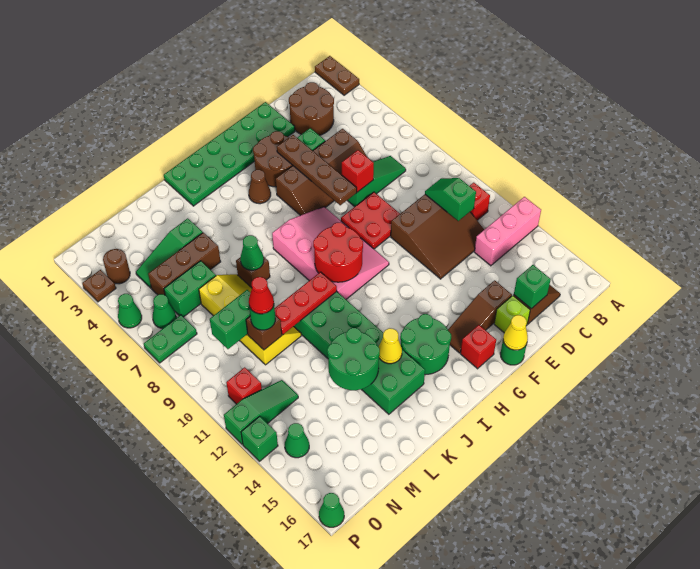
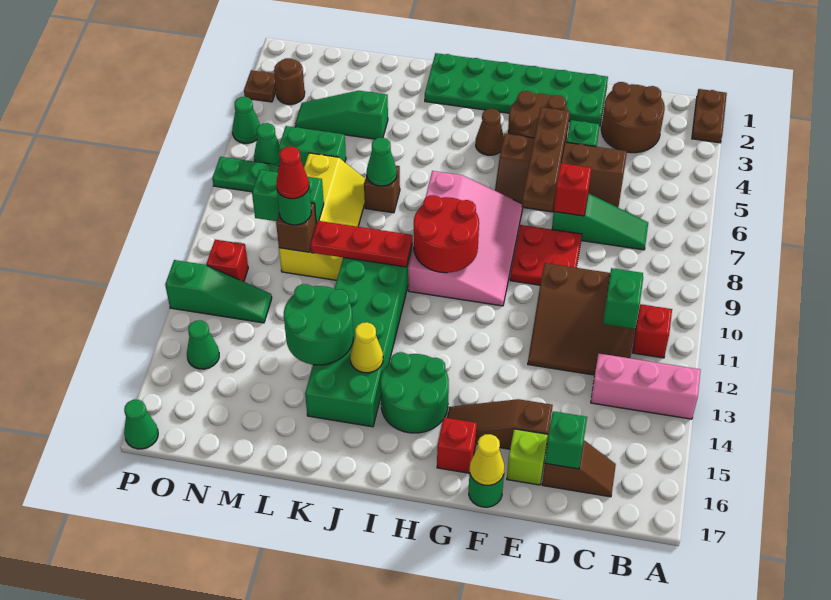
brown brick L5:N5 level 1 -> none
green brick P13 level 1 -> none

